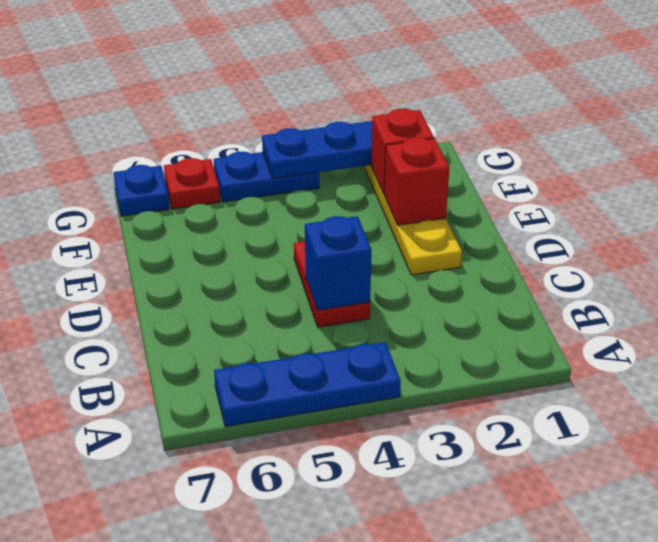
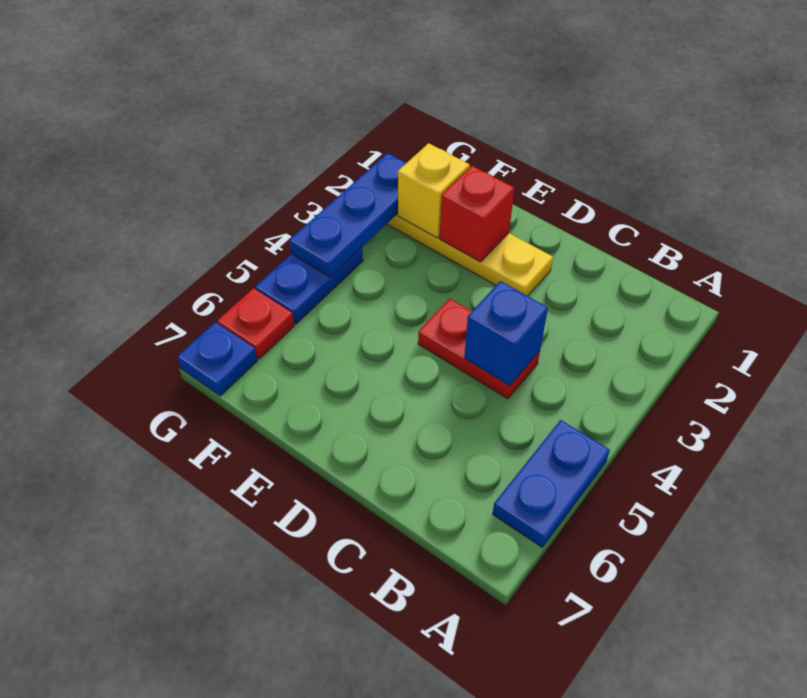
blue plate A4:A6 level 1 -> blue plate A5:A6 level 1
red brick F2 level 2 -> yellow brick F2 level 2

